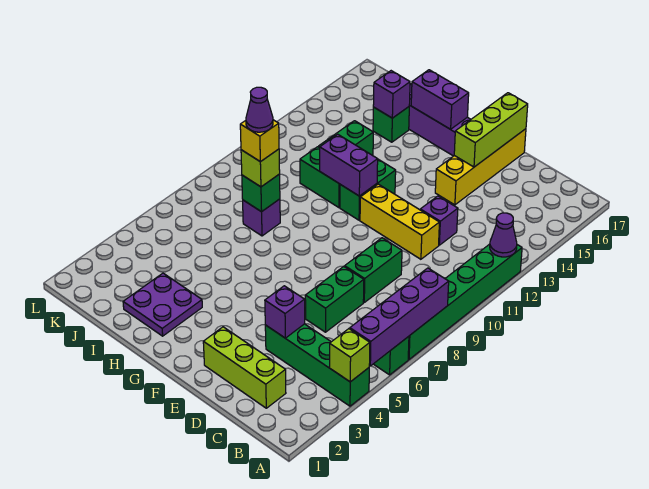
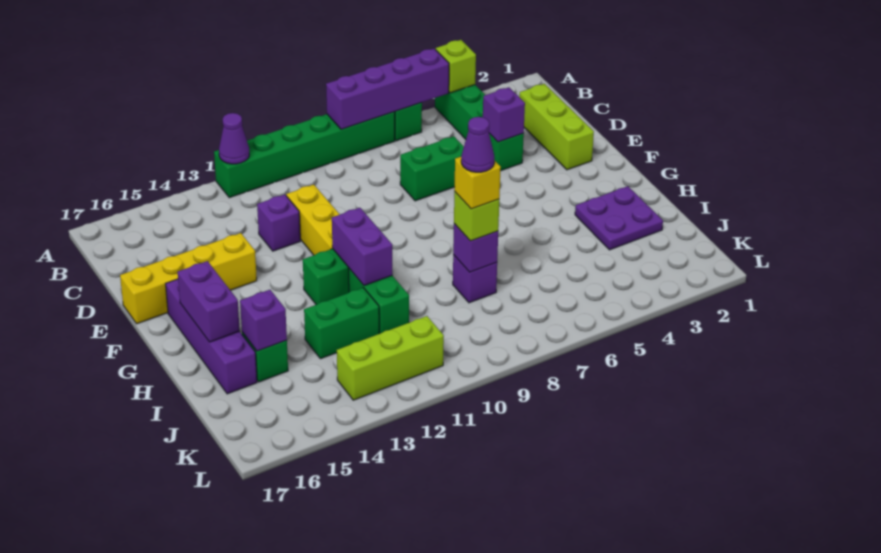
green brick D8:D9 level 1 -> none
lime brick E15:E17 level 2 -> lime brick K11:K13 level 1
green brick I8 level 2 -> purple brick I8 level 2

